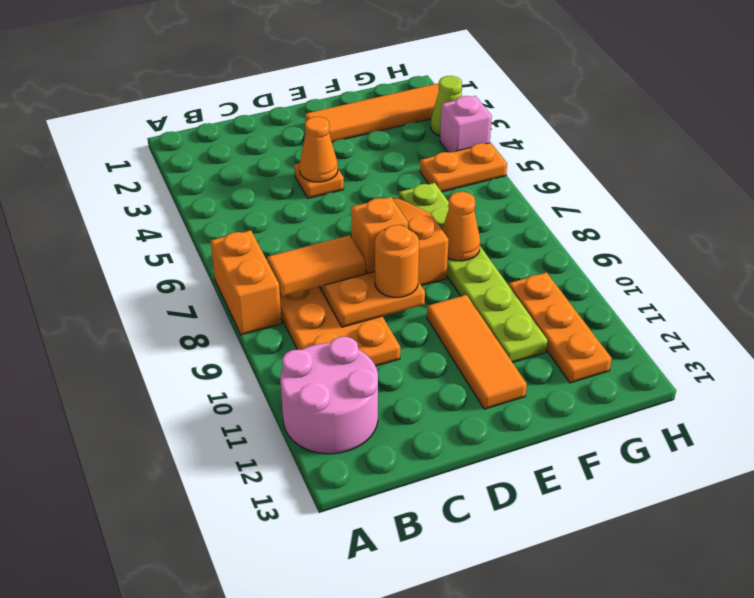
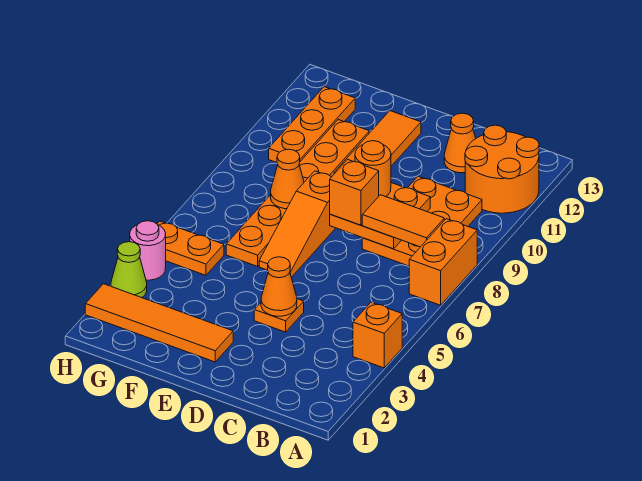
none -> orange brick A4 level 1
pink round brick A11:B12 level 1 -> orange round brick A11:B12 level 1
none -> orange cone C12 level 1
lime plate F6:F11 level 1 -> orange plate F6:F11 level 1
pink brick H4 level 1 -> pink round brick H4 level 1

